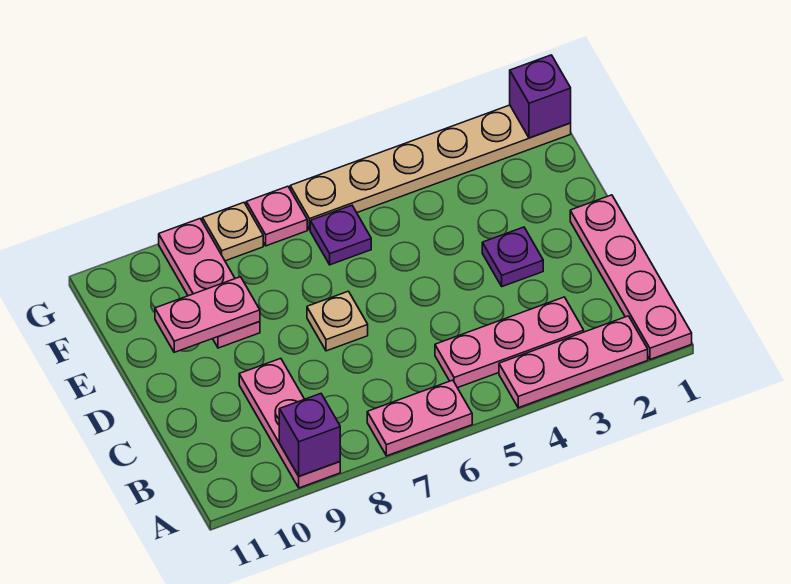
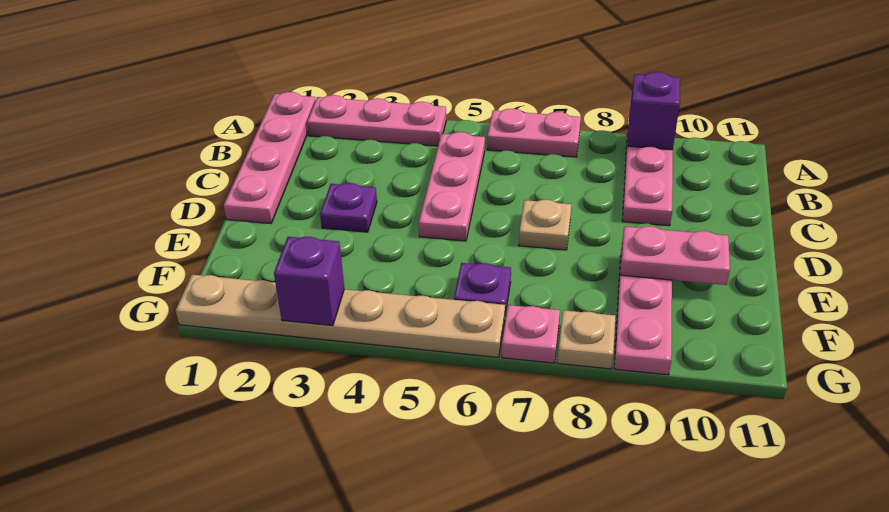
pink plate B3:B5 level 1 -> pink plate B5:D5 level 1
purple brick G1 level 2 -> purple brick G3 level 2

